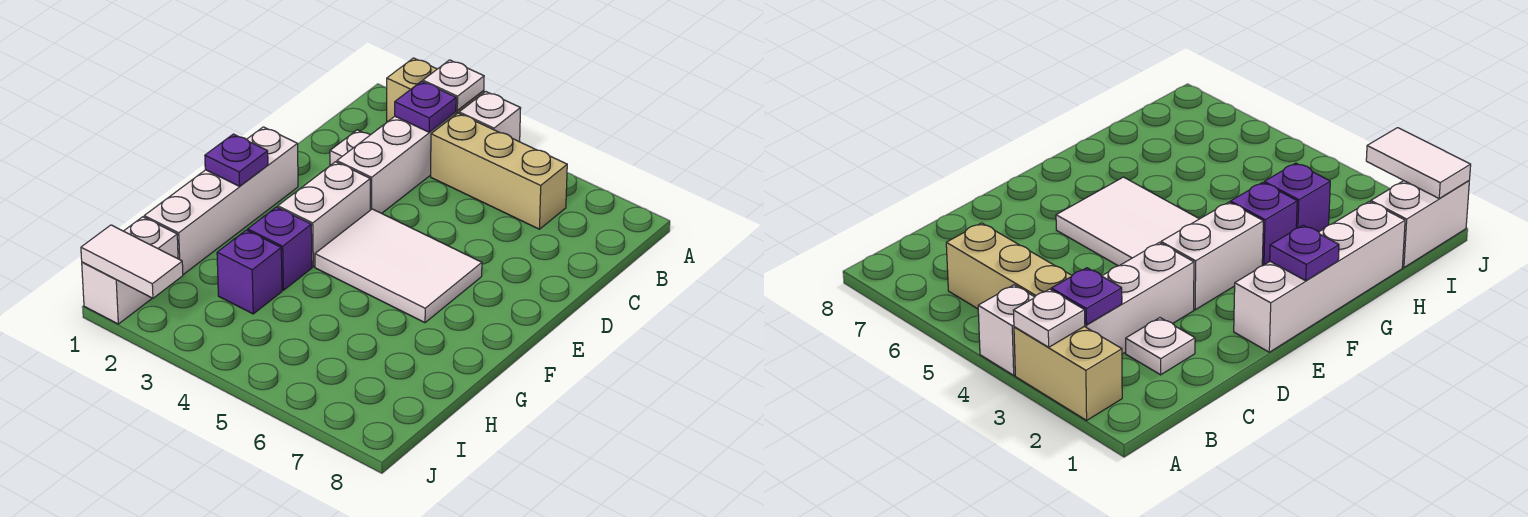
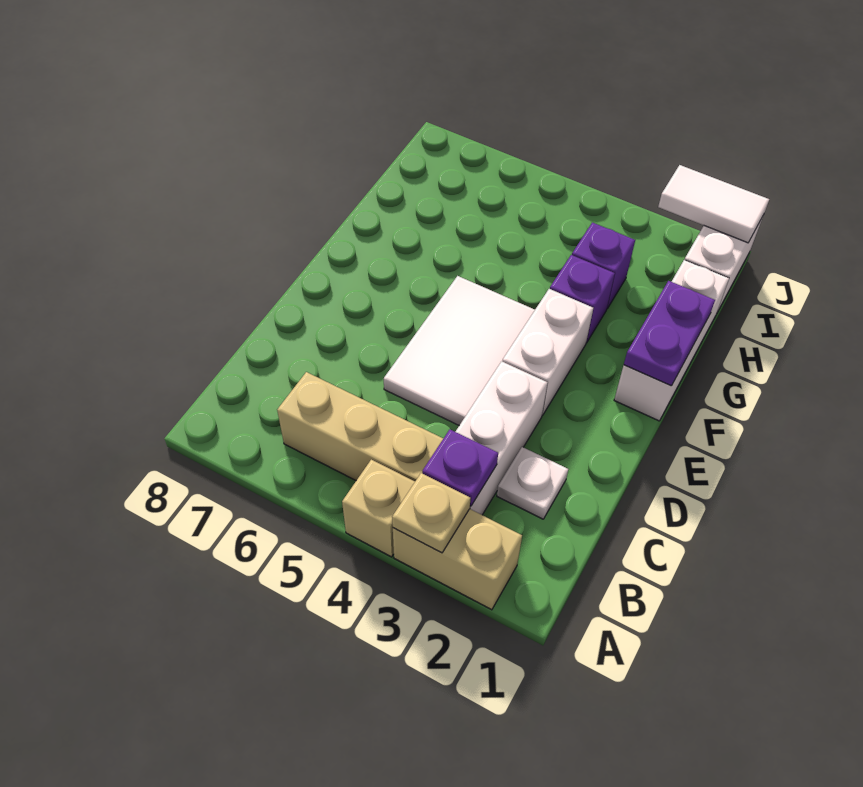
white plate A3 level 2 -> tan plate A3 level 2
white brick A4 level 1 -> tan brick A4 level 1
white brick E1:H1 level 1 -> white brick F1:H1 level 1
white tile E4:F6 level 1 -> white tile D4:F5 level 1
purple plate F1 level 2 -> purple plate F1:G1 level 2

